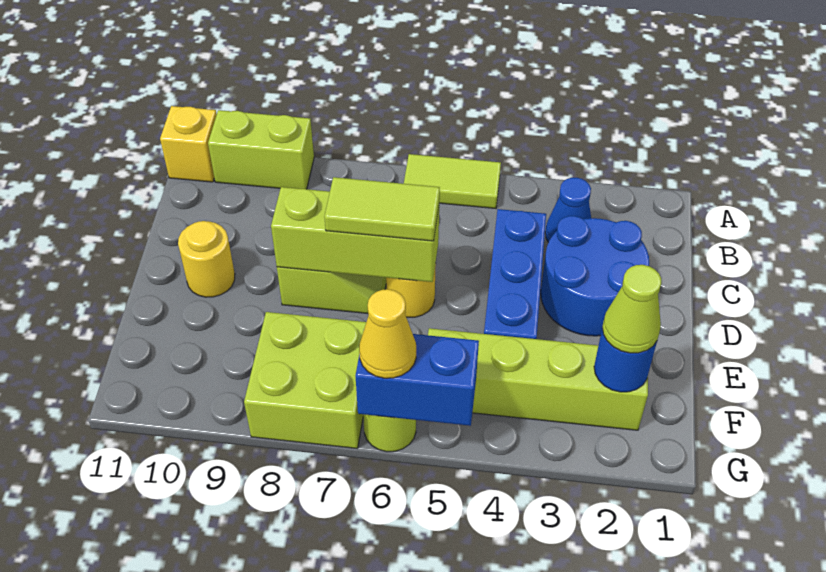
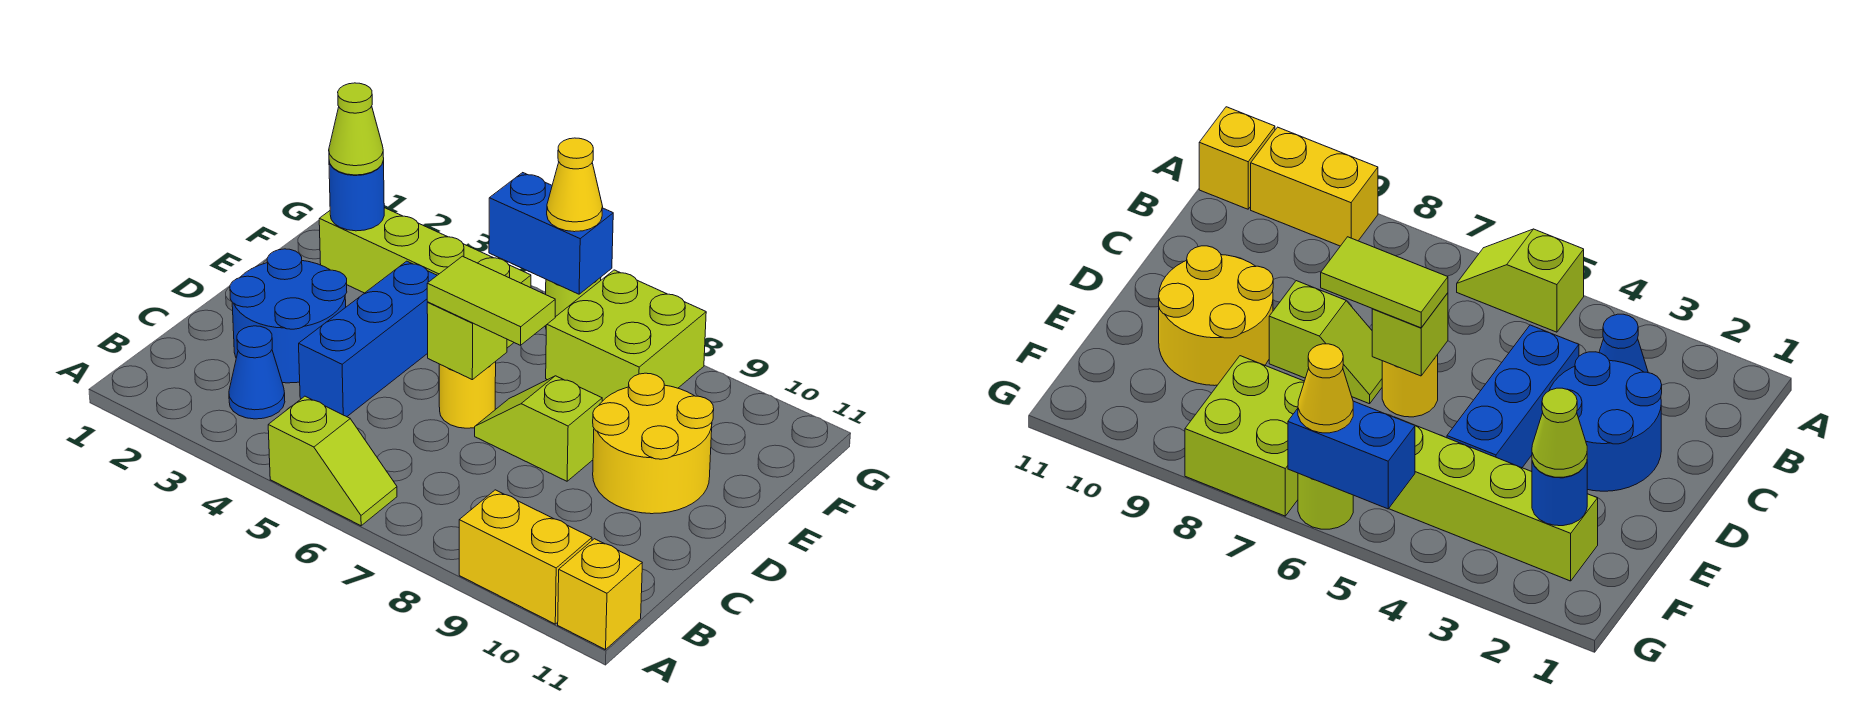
lime tile A5:A6 level 1 -> lime slope A5:A6 level 1 top 5
lime brick A9:A10 level 1 -> yellow brick A9:A10 level 1
lime brick D6:D8 level 2 -> lime brick D6 level 2
yellow round brick D10 level 1 -> yellow round brick D9:E10 level 1

